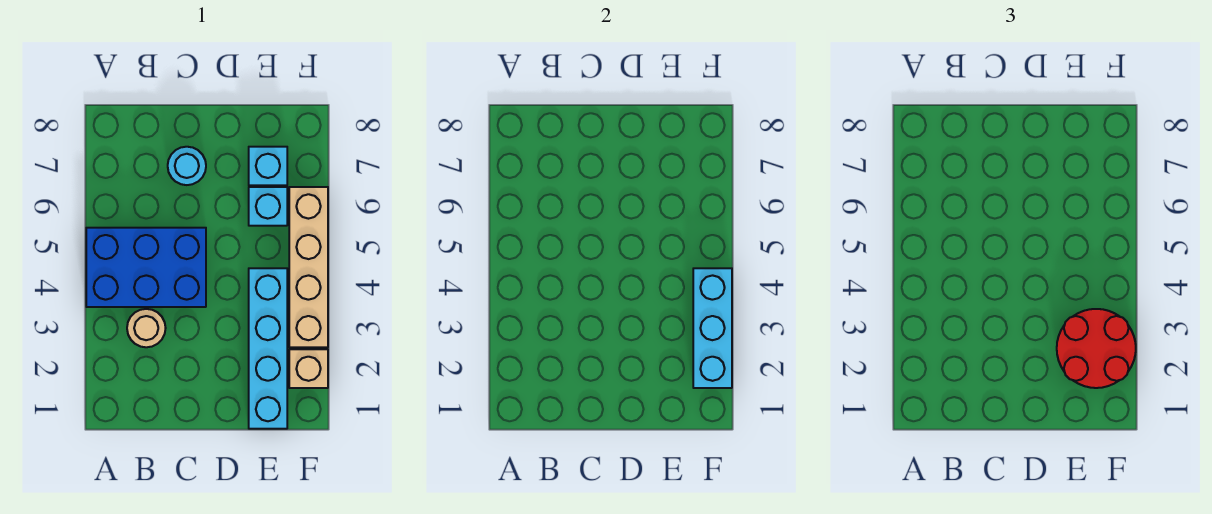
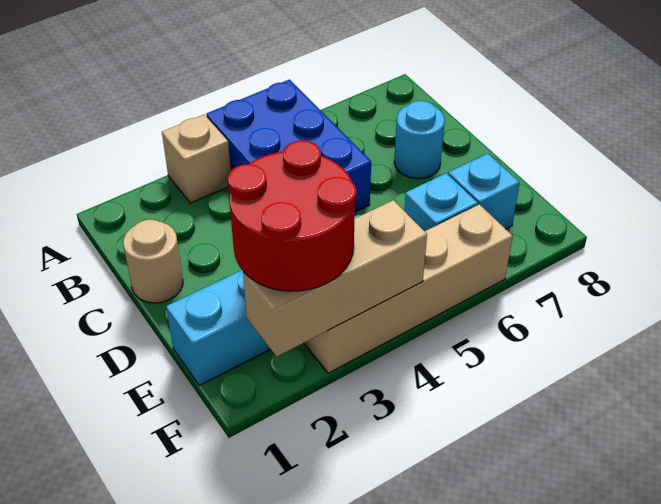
tan round brick B3 level 1 -> tan round brick C1 level 1
tan brick F2 level 1 -> tan brick A3 level 1
cyan brick F2:F4 level 2 -> tan brick F2:F4 level 2

